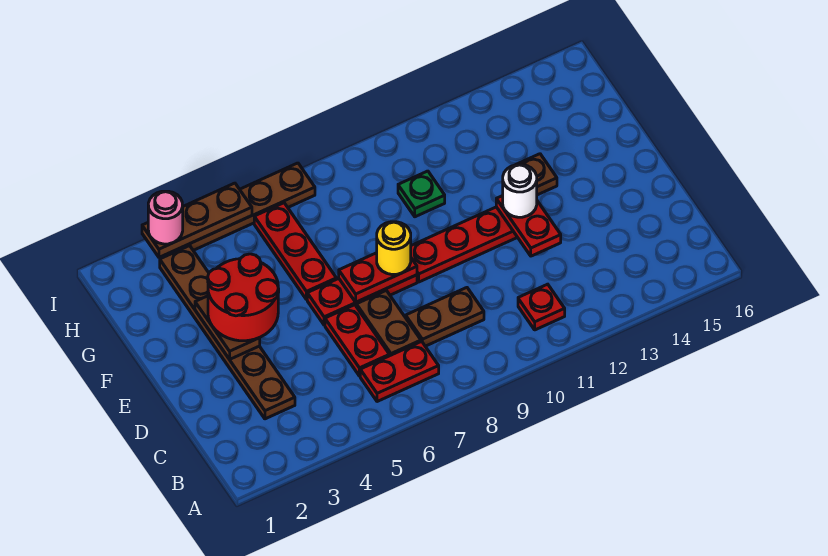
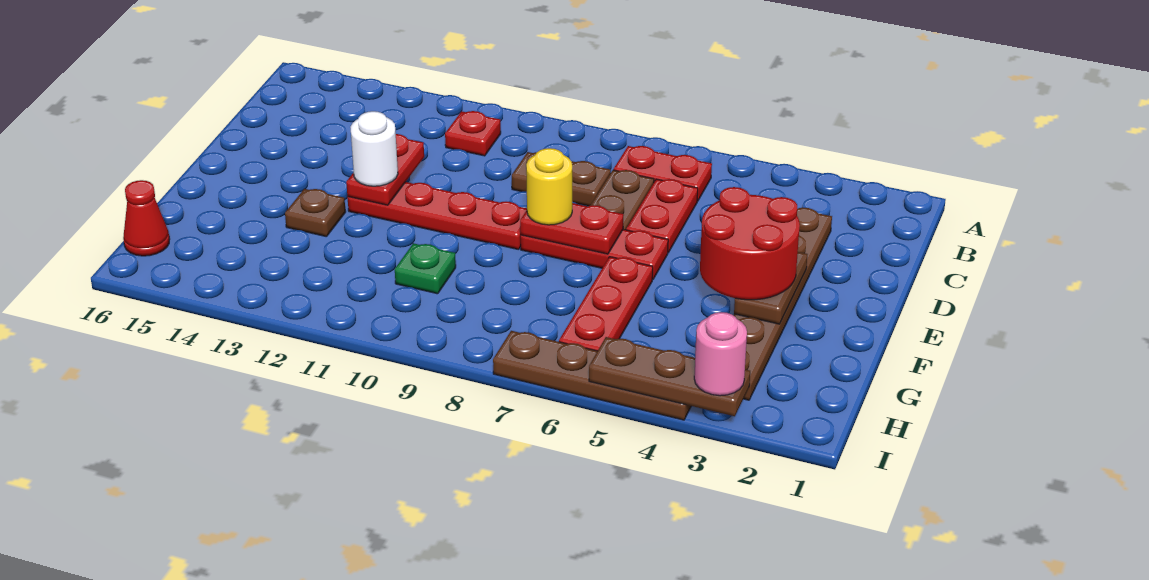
none -> red cone H16 level 1

